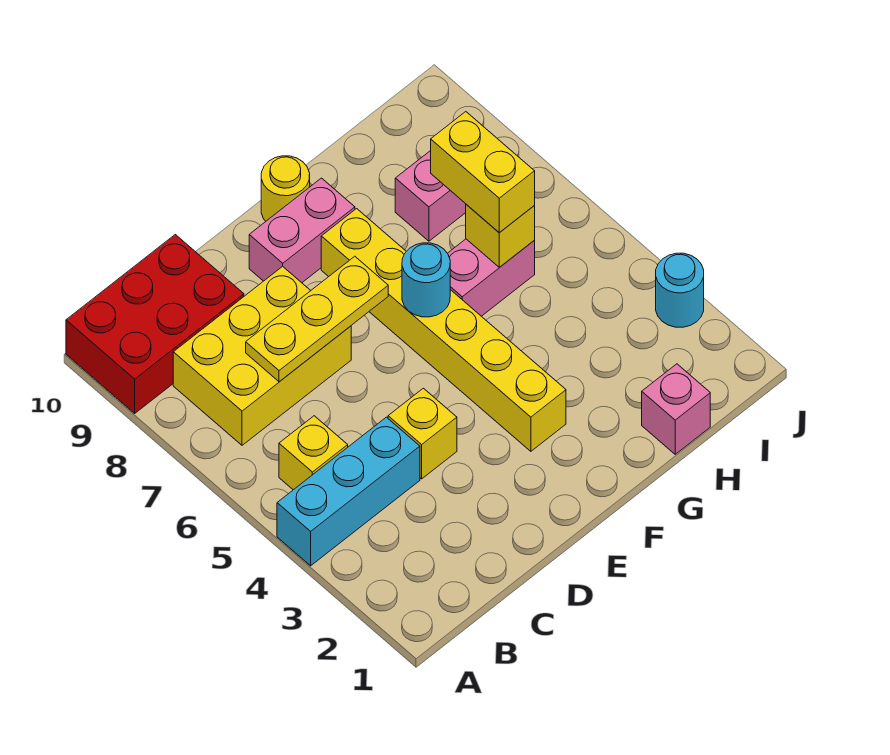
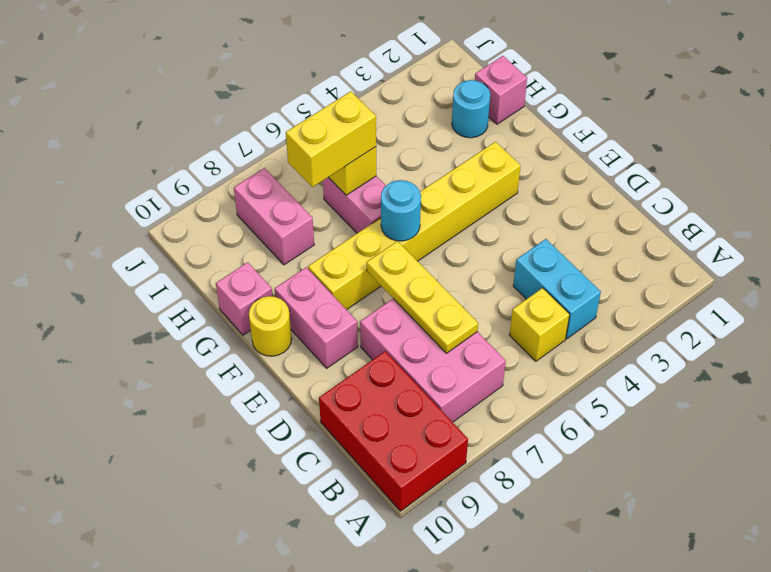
cyan brick A4:C4 level 1 -> cyan brick B4:C4 level 1
yellow brick B7:D8 level 1 -> pink brick B7:D8 level 1
yellow brick D4 level 1 -> none
none -> pink brick G10 level 1
cyan round brick J3 level 1 -> cyan round brick H2 level 1

